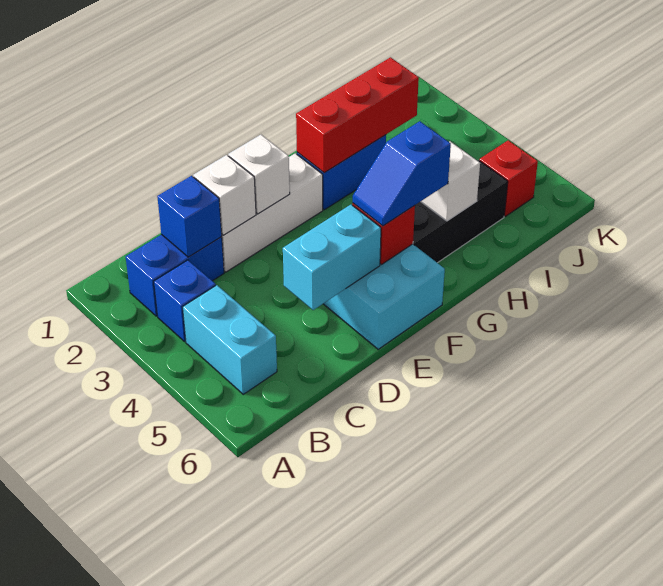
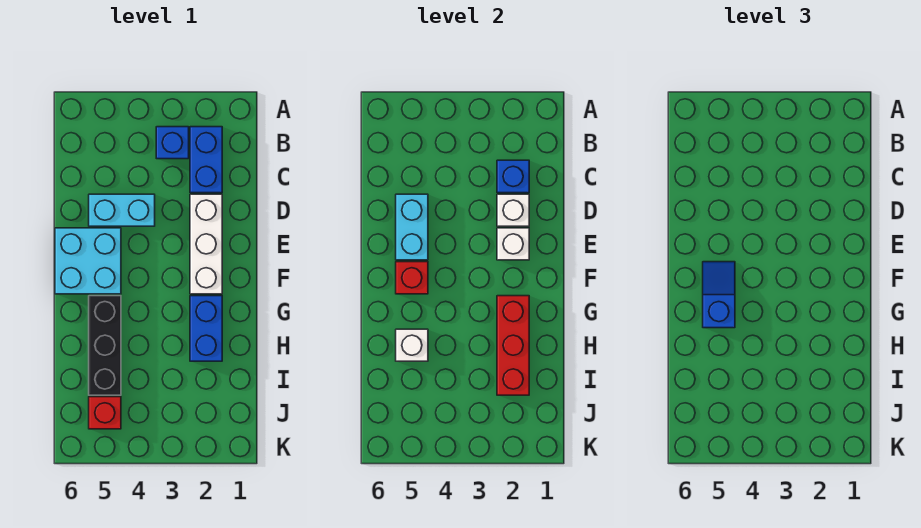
cyan brick B4:B5 level 1 -> cyan brick D4:D5 level 1

